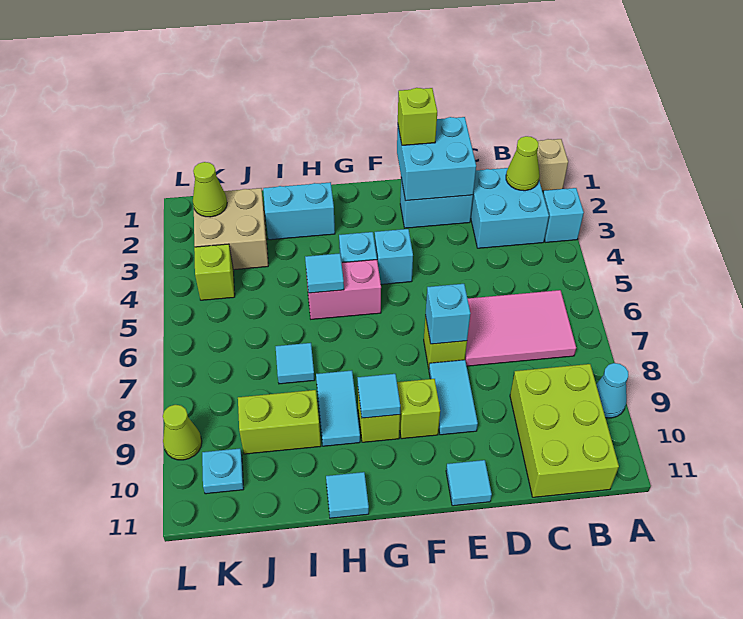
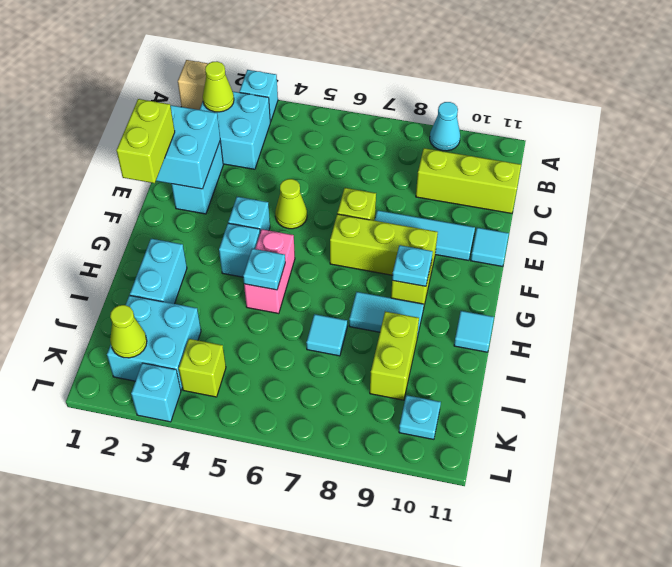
pink tile B6:D7 level 1 -> none
lime brick B9:C11 level 1 -> lime brick C9:C11 level 1
lime brick E1 level 3 -> lime brick E1:F1 level 3
cyan brick E7 level 2 -> cyan brick L3 level 1
cyan tile E8:E9 level 1 -> cyan tile E8:E10 level 1
lime brick F9 level 1 -> lime brick F7:F9 level 1
cyan tile G9 level 2 -> cyan plate G9 level 2
cyan tile H5 level 2 -> cyan plate H5 level 2
tan brick J2:K3 level 1 -> cyan brick J2:K3 level 1
lime cone L9 level 1 -> lime cone E5 level 1

